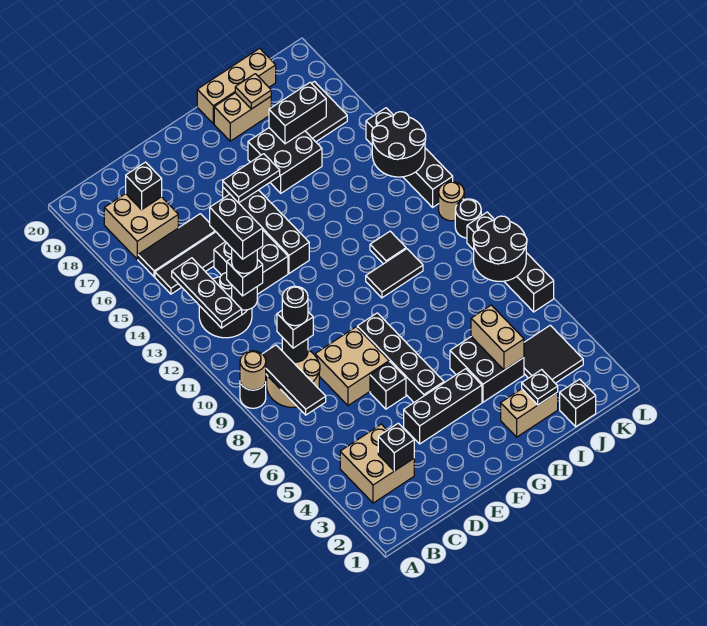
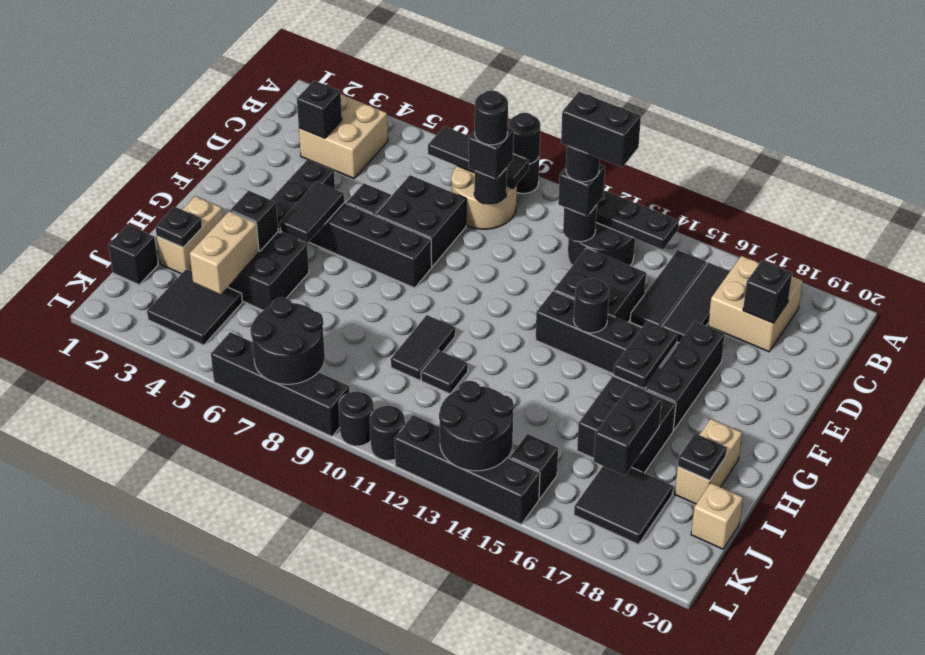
tan round brick A9 level 2 -> black round brick A9 level 2
tan brick D7:E8 level 1 -> black brick D7:E8 level 1
none -> black brick E17:G17 level 1
none -> black tile F5:G5 level 2
none -> black round brick F14 level 2
none -> black brick H4 level 2
tan brick H20:J20 level 1 -> tan brick J20 level 1
tan brick I4:I5 level 2 -> tan brick I4:J4 level 2
tan plate I19 level 2 -> black plate I19 level 2
none -> black brick K15 level 1
tan round brick L11 level 1 -> black round brick L11 level 1

